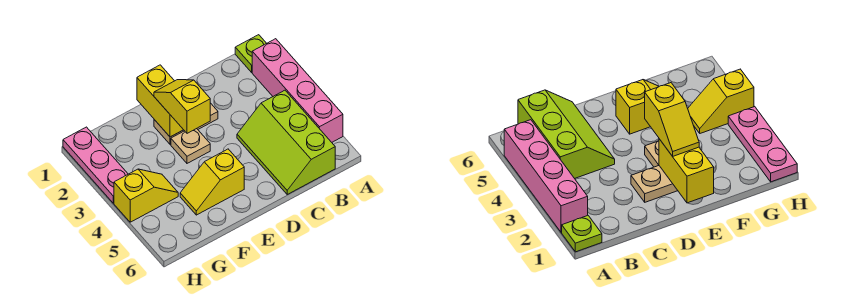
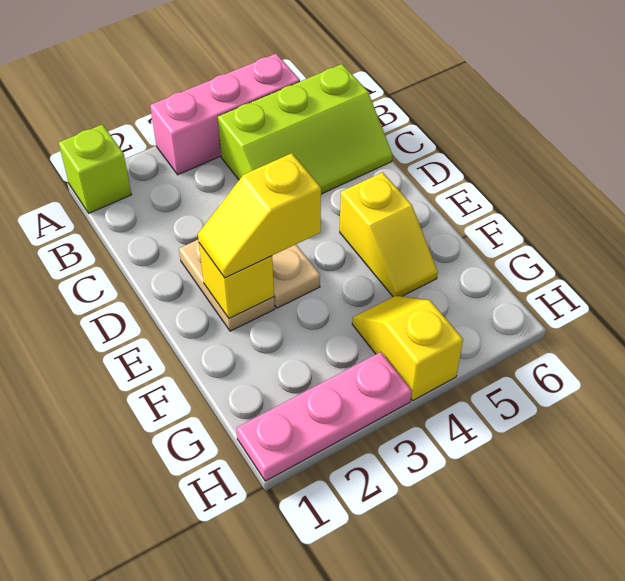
lime plate A1 level 1 -> lime brick A1 level 1
pink brick A2:A5 level 1 -> pink brick A3:A5 level 1
yellow brick E1:E2 level 2 -> yellow brick E2 level 2

